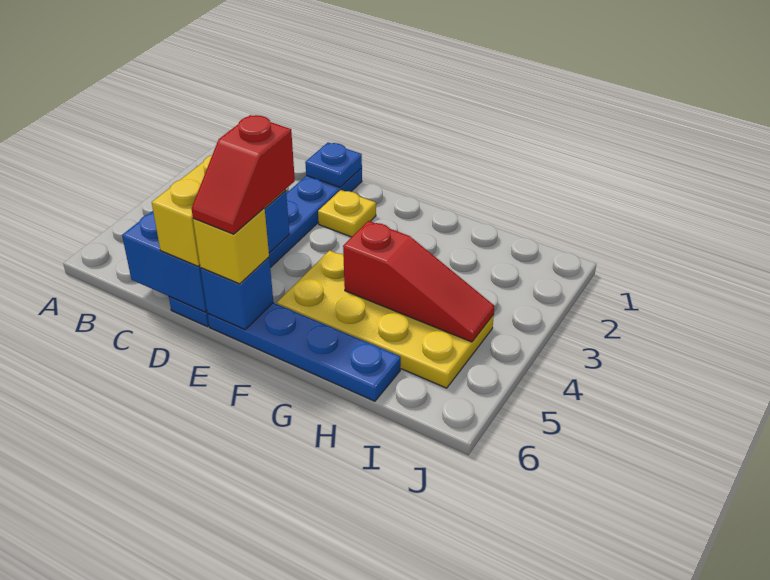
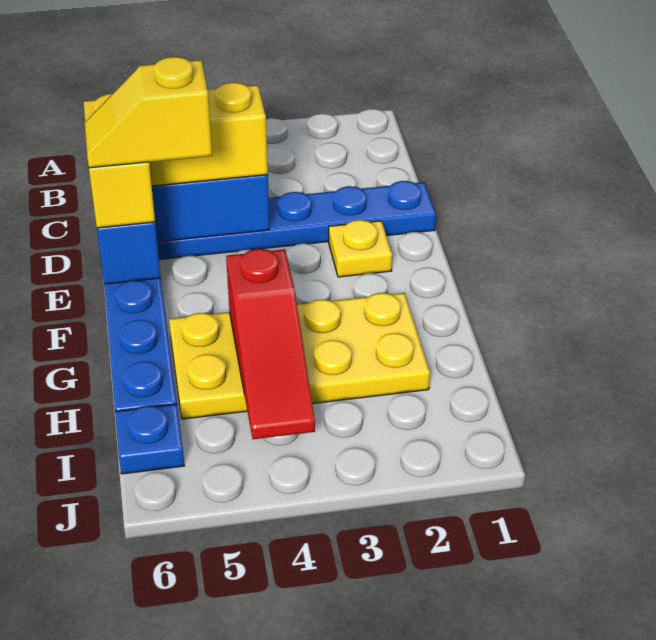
blue plate D1 level 2 -> blue plate I6 level 1
red slope E5:E6 level 4 top 5 -> yellow slope E5:E6 level 4 top 5
yellow plate F4:I5 level 1 -> yellow plate G2:H5 level 1

